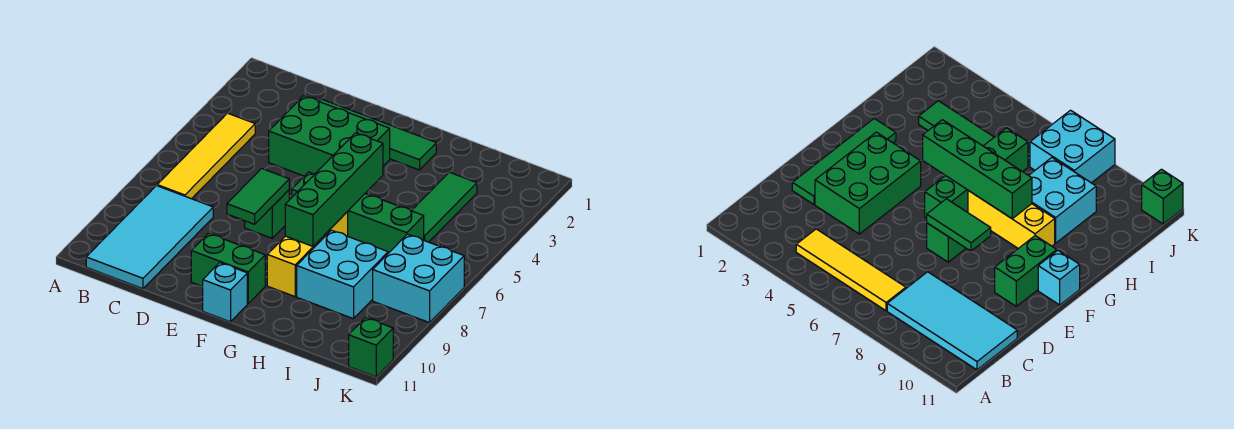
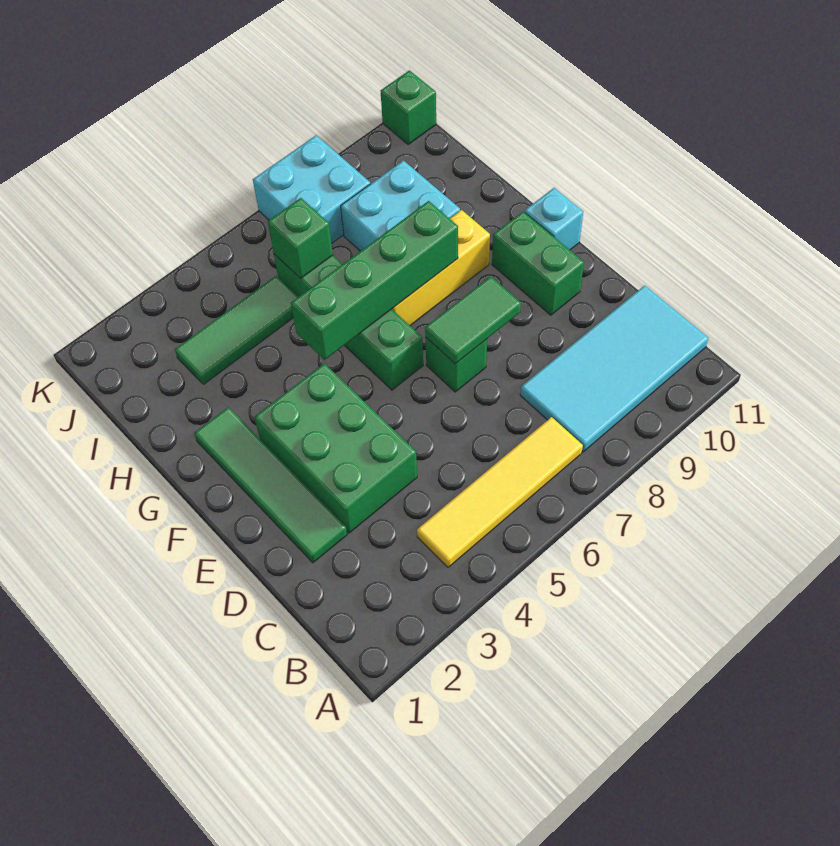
none -> green brick I6 level 2

